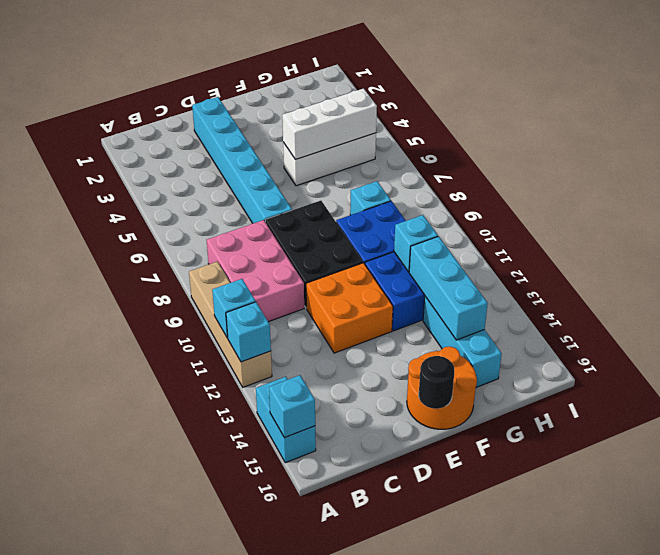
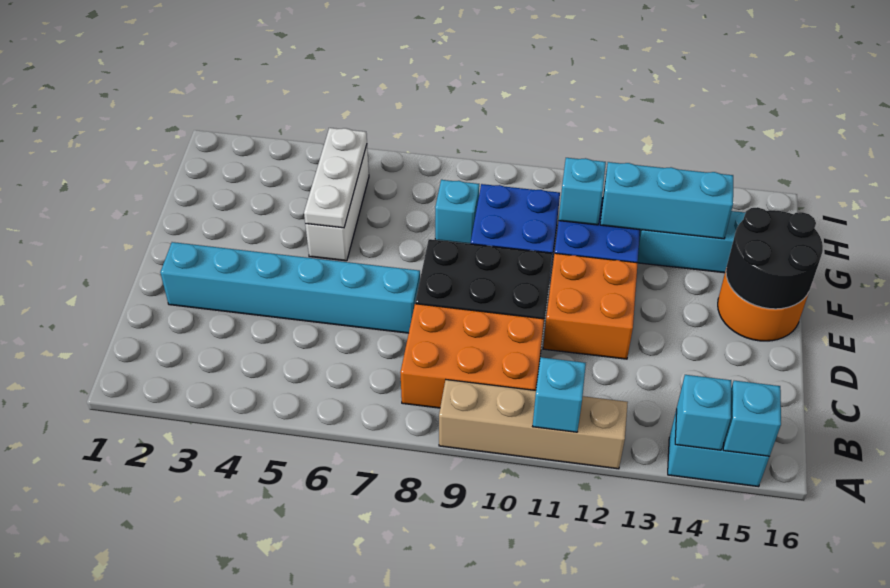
cyan brick A12 level 2 -> cyan brick A14 level 2
pink brick B8:C10 level 1 -> orange brick B8:C10 level 1
black round brick E16 level 2 -> black round brick E15:F16 level 2
white brick F5:H5 level 2 -> white plate F5:H5 level 2

